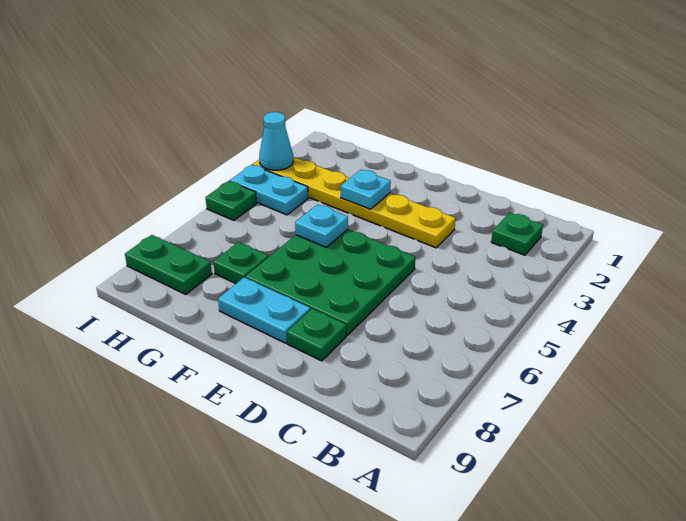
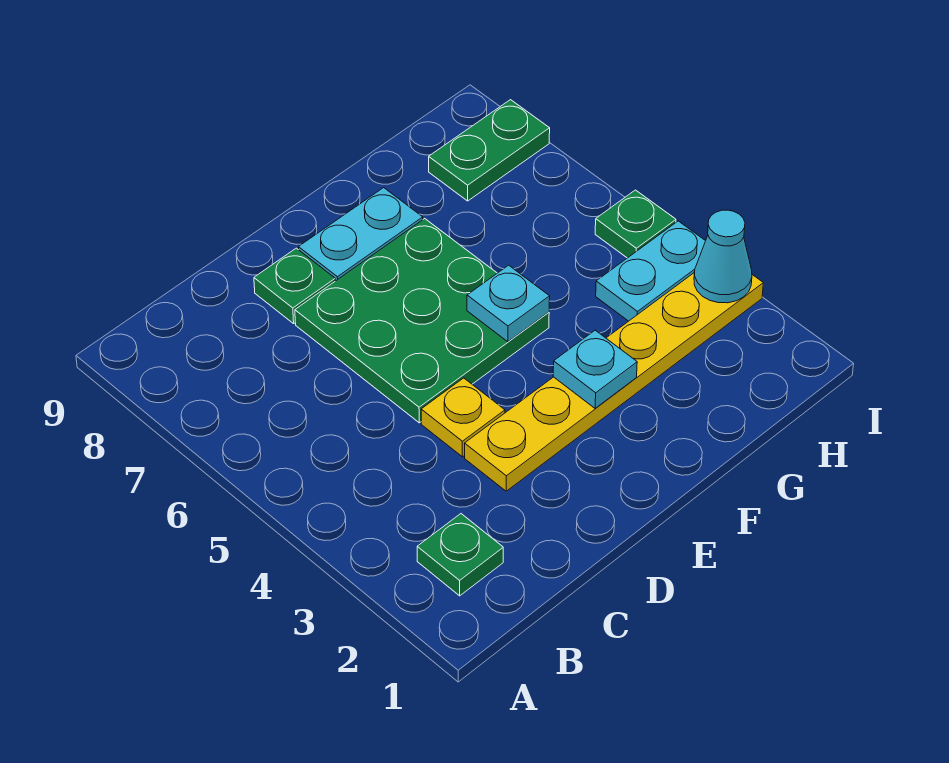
none -> yellow plate D4 level 1
green plate G7 level 1 -> none

